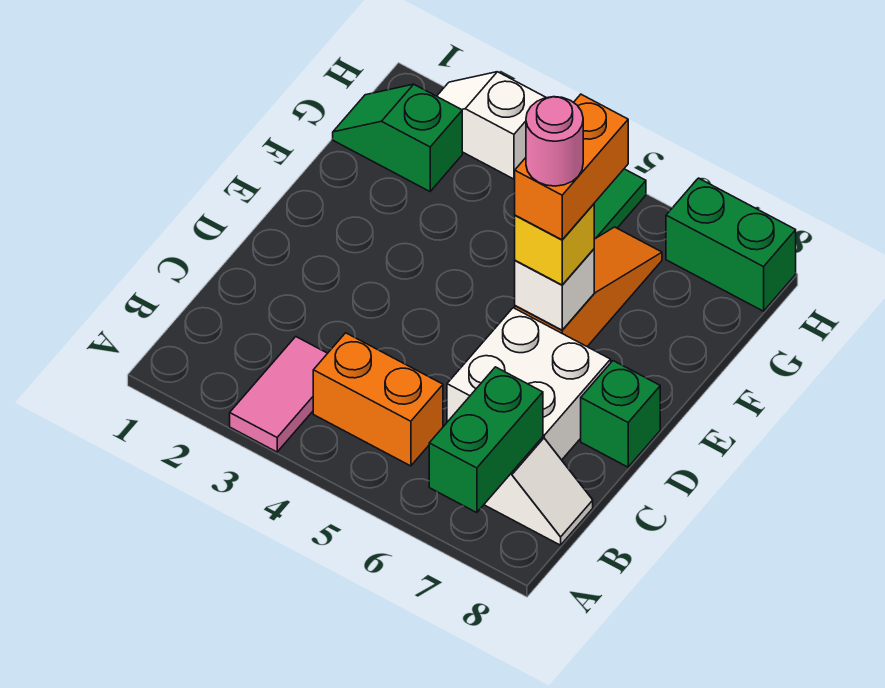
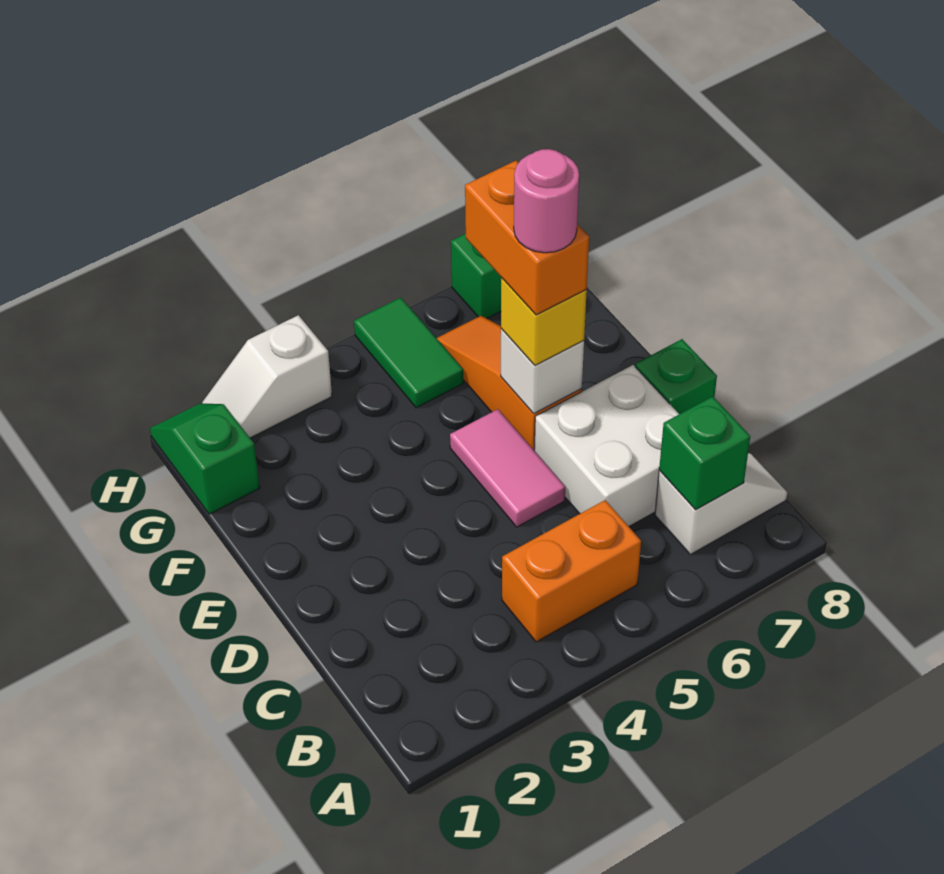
pink tile A3:B3 level 1 -> pink tile D5:E5 level 1
green brick A7:B7 level 2 -> green brick B7 level 2
green slope G1:G2 level 1 top 2 -> green slope G1:H1 level 1 top G

